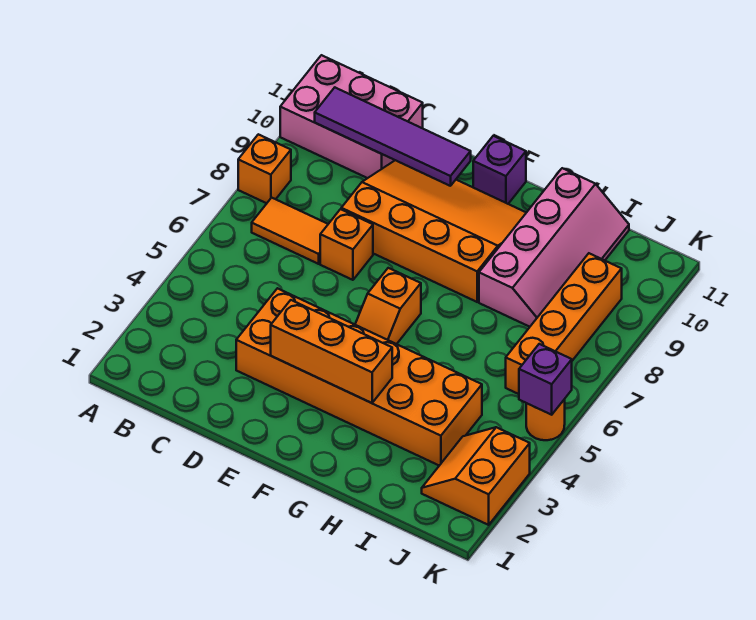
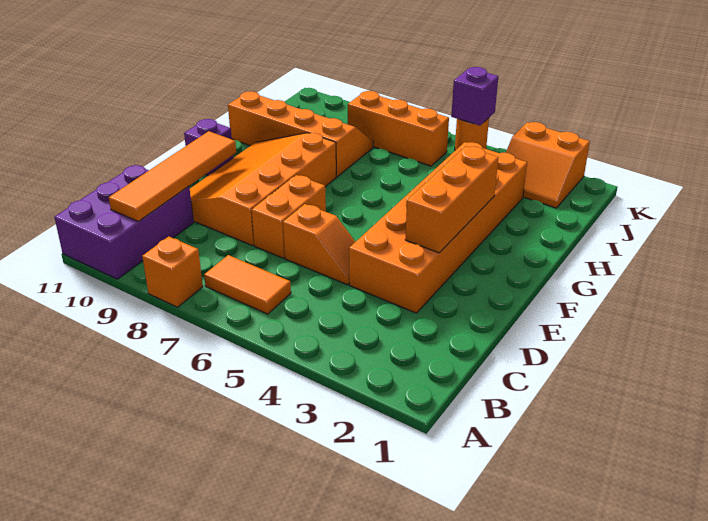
pink brick A10:C11 level 1 -> purple brick A10:C11 level 1
orange tile B7:C7 level 1 -> orange tile B6:B7 level 1
purple tile B10:E10 level 2 -> orange tile B10:E10 level 2
orange brick D7 level 1 -> orange brick D7:E7 level 1
orange slope F5:F6 level 1 top 6 -> orange slope D5:D6 level 1 top 6
pink slope H8:I11 level 1 top H -> orange slope H8:I11 level 1 top H
orange brick J6:J9 level 1 -> orange brick J6:J8 level 1

